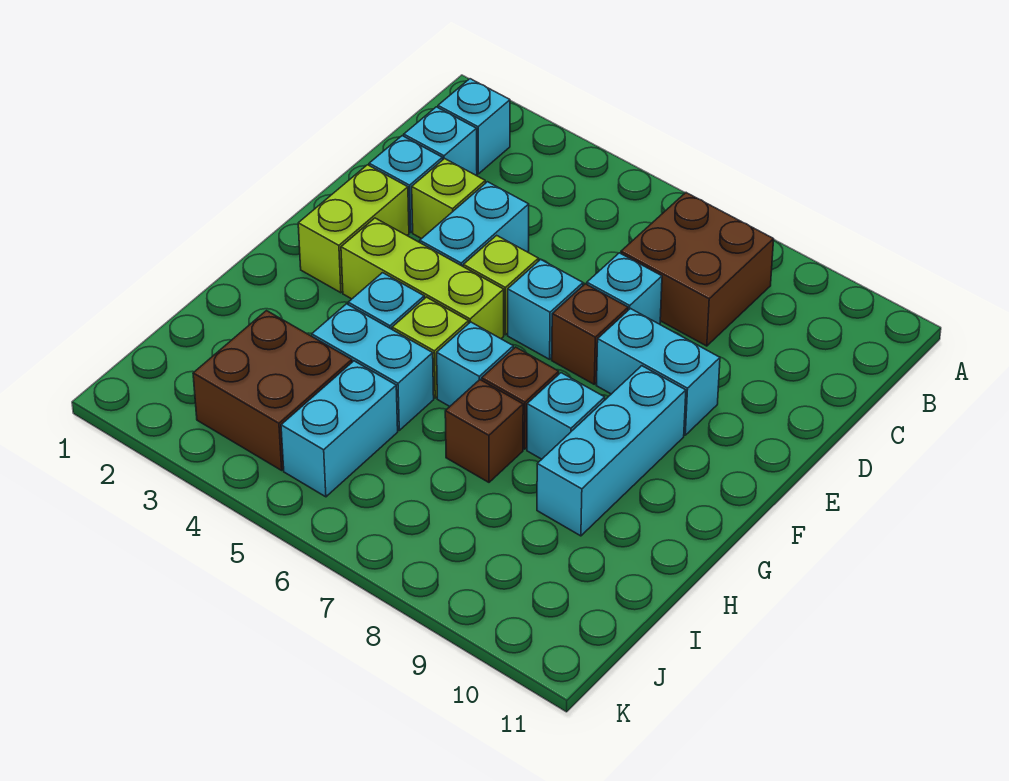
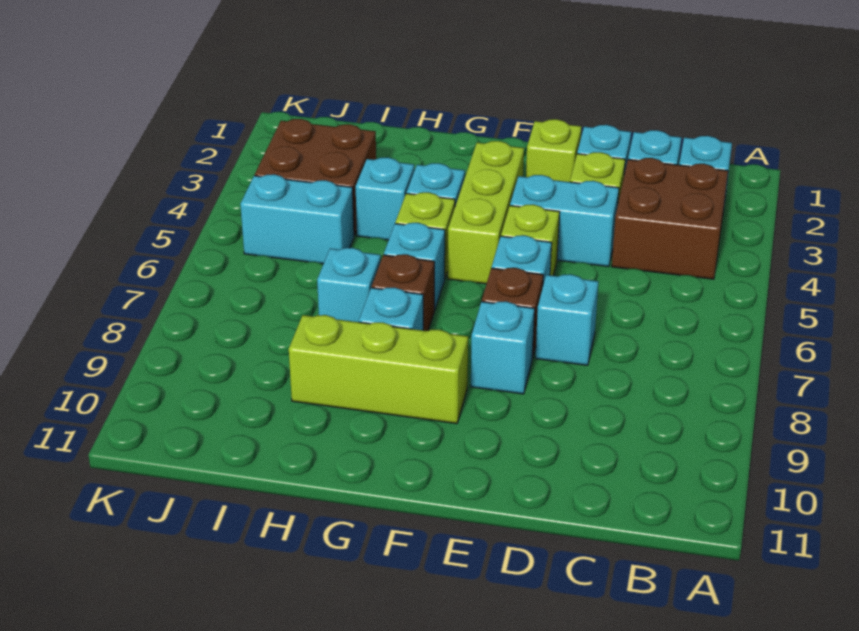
brown brick B7:C8 level 1 -> brown brick B3:C4 level 1
lime brick E2:F2 level 1 -> lime brick E2 level 1
cyan brick E8:E9 level 1 -> cyan brick E8 level 1
cyan brick F9:H9 level 1 -> lime brick F9:H9 level 1
cyan brick H4:H5 level 1 -> cyan brick H4 level 1
brown brick H7 level 1 -> cyan brick H7 level 1

